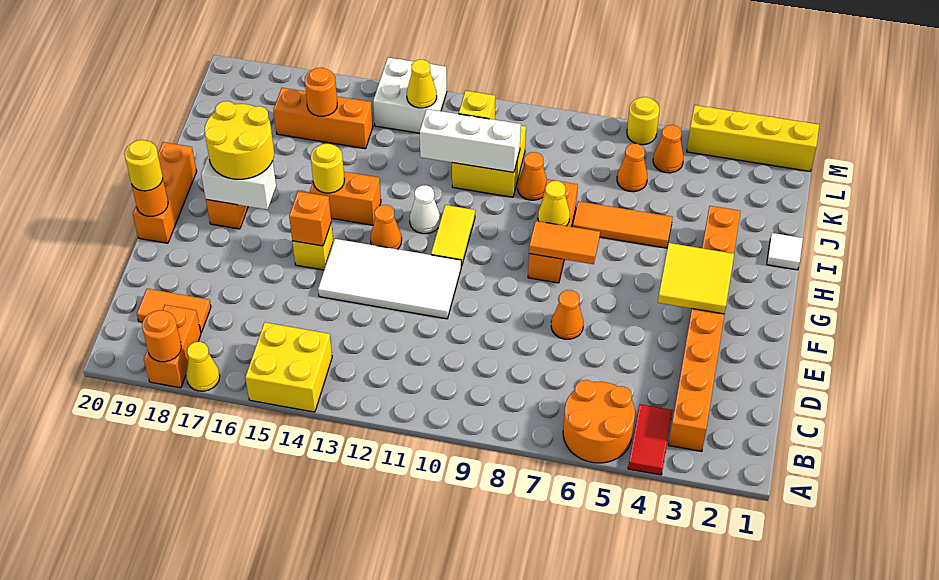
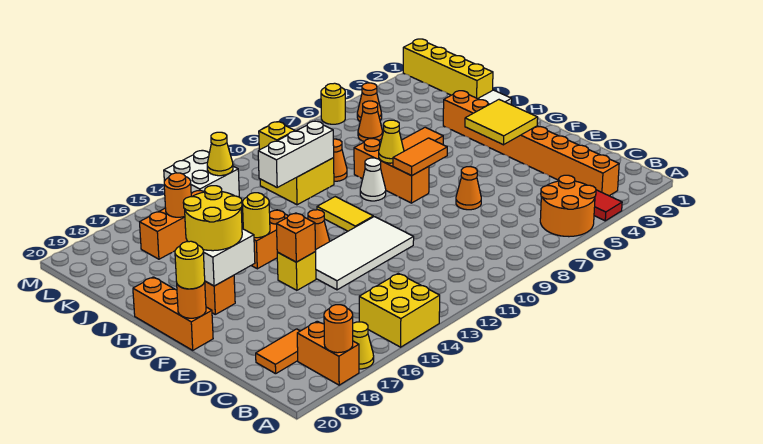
white cone H12 level 1 -> white cone H9 level 1
yellow brick M1:M4 level 1 -> yellow brick J1:M1 level 1

